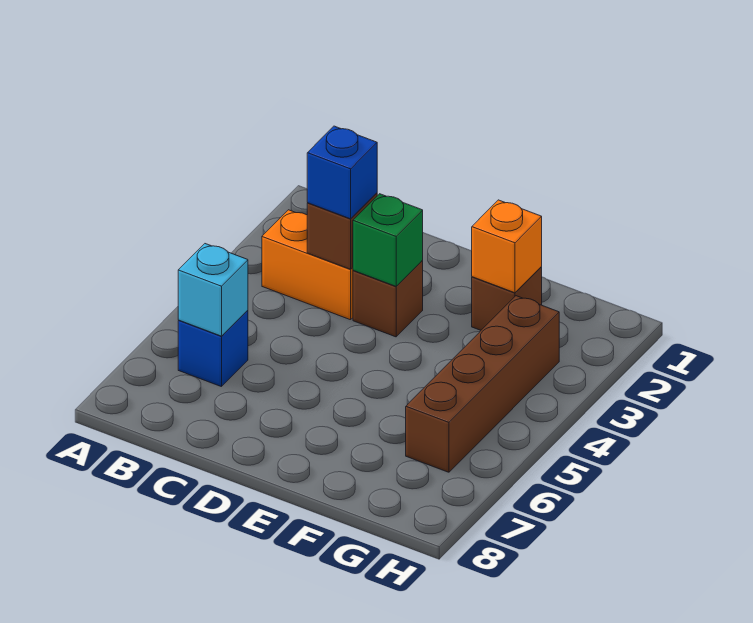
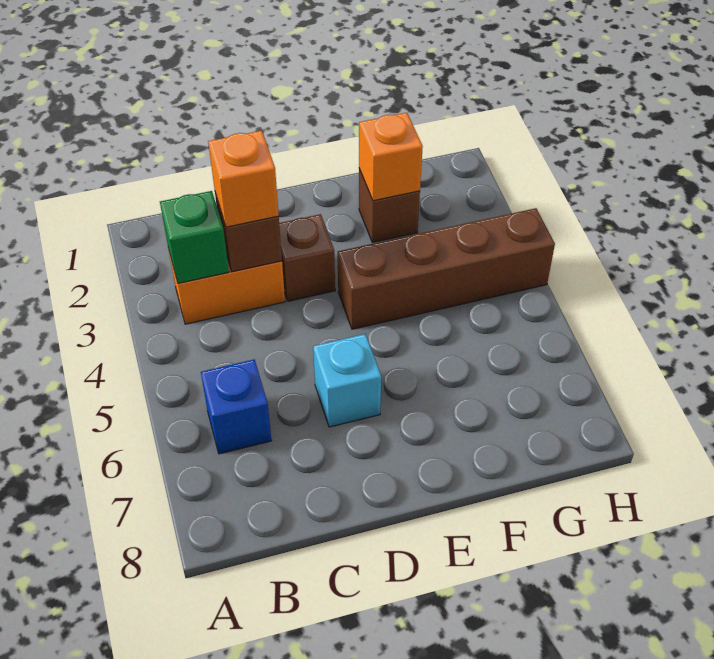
cyan brick B6 level 2 -> cyan brick D6 level 1
blue brick C3 level 3 -> orange brick C3 level 3
green brick D3 level 2 -> green brick B3 level 2
brown brick G3:G6 level 1 -> brown brick E4:H4 level 1

